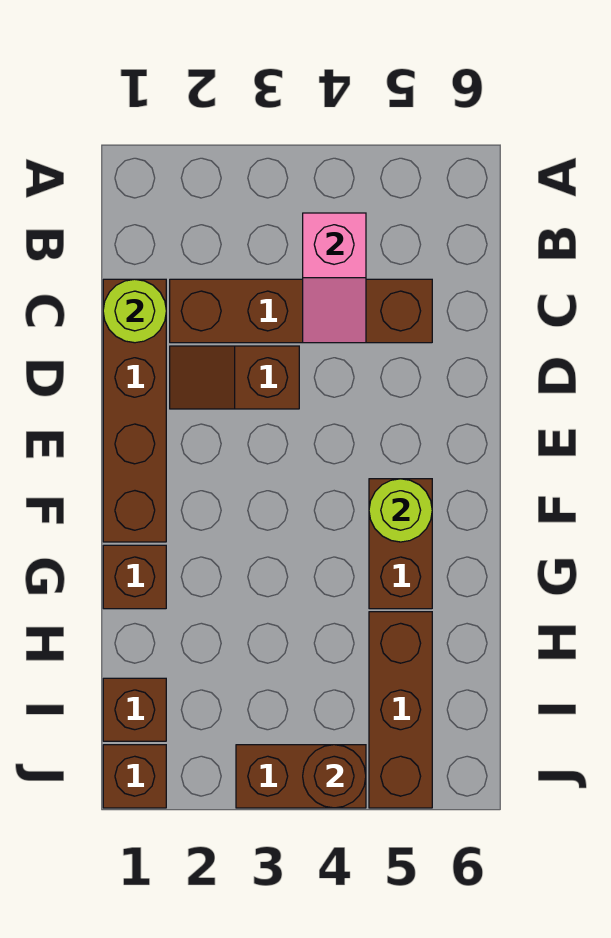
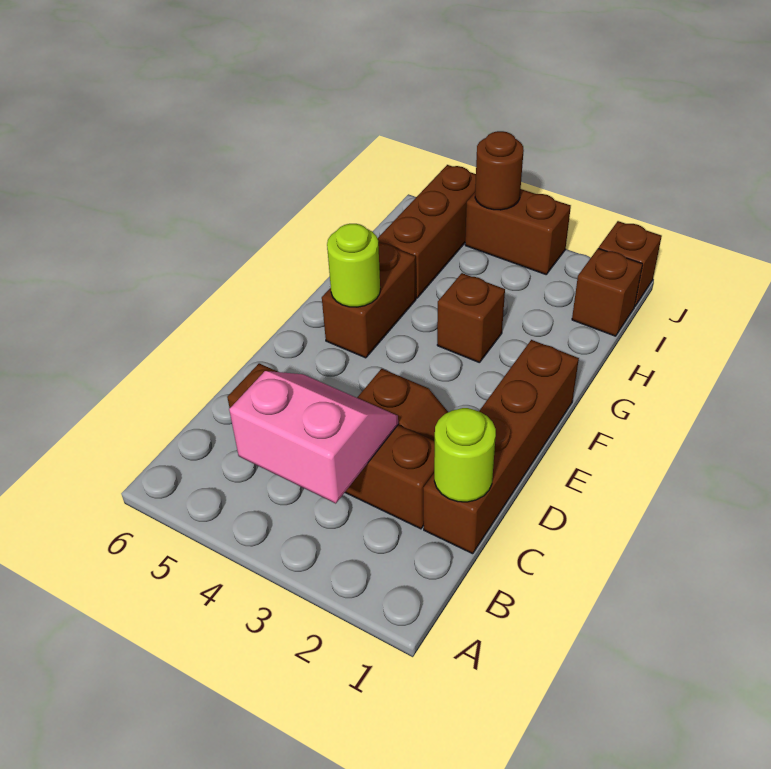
pink slope B4:C4 level 2 top B -> pink slope B3:C4 level 2 top B
brown brick G1 level 1 -> brown brick G3 level 1

